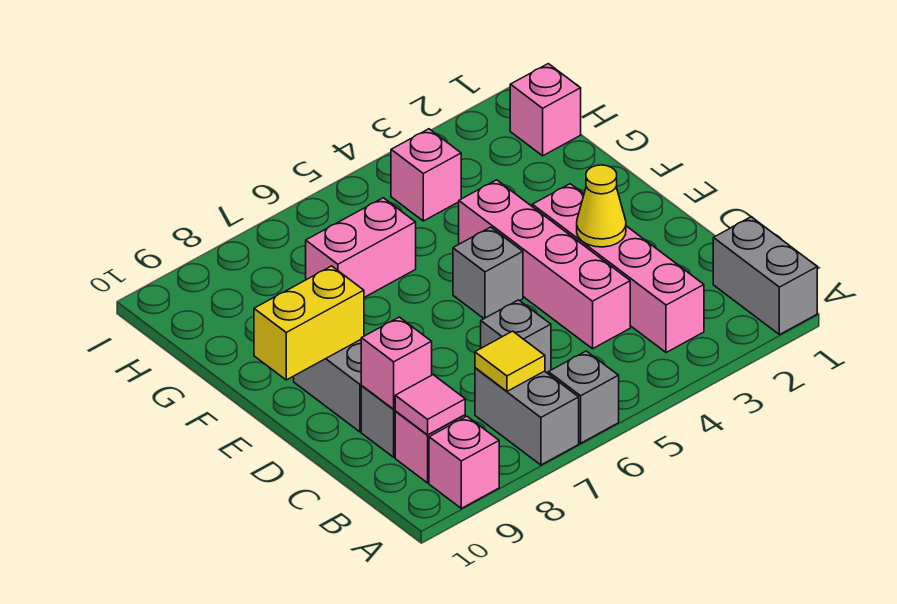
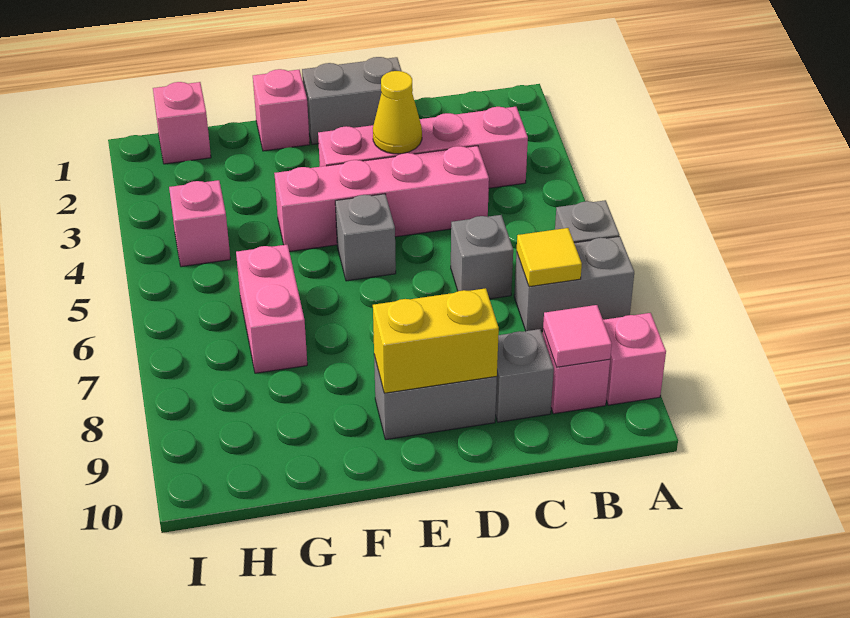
grey brick A1:B1 level 1 -> grey brick D1:E1 level 1
pink brick C9 level 2 -> pink brick F1 level 1
yellow brick E9:E10 level 2 -> yellow brick D9:E9 level 2

